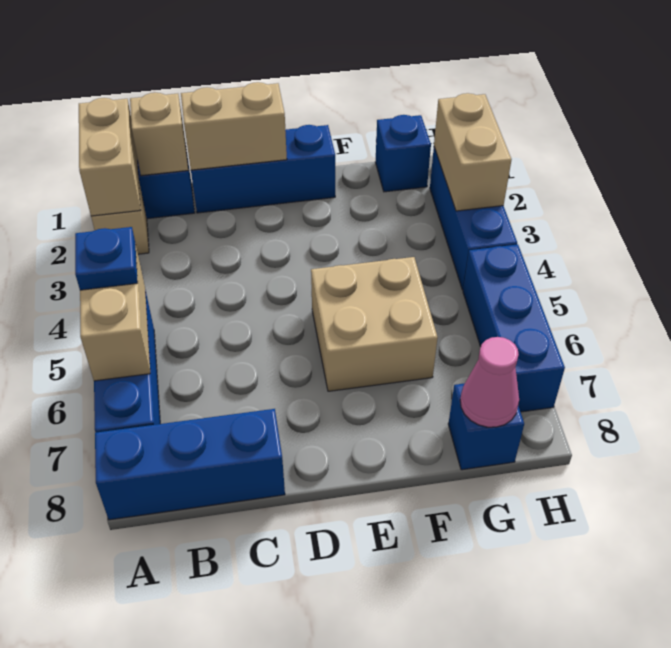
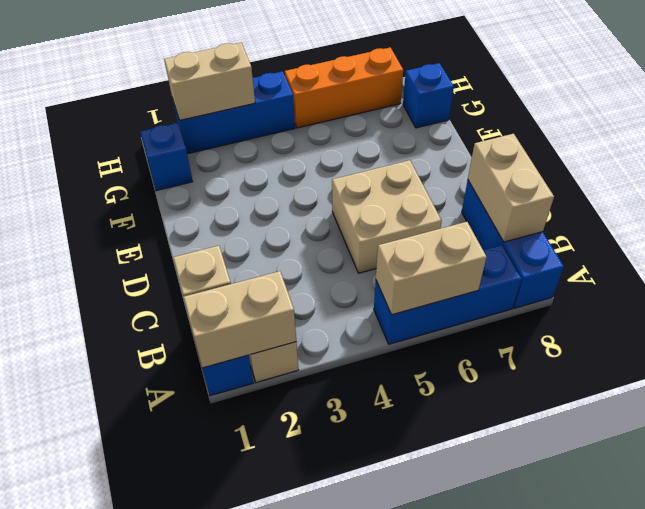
blue plate A5 level 3 -> none
blue brick C1:E1 level 1 -> none
tan brick C1:D1 level 2 -> tan brick B8:C8 level 2
tan brick E5:F6 level 1 -> tan brick C5:D6 level 1
pink cone G8 level 2 -> none
blue brick H5:H7 level 1 -> orange brick H5:H7 level 1

